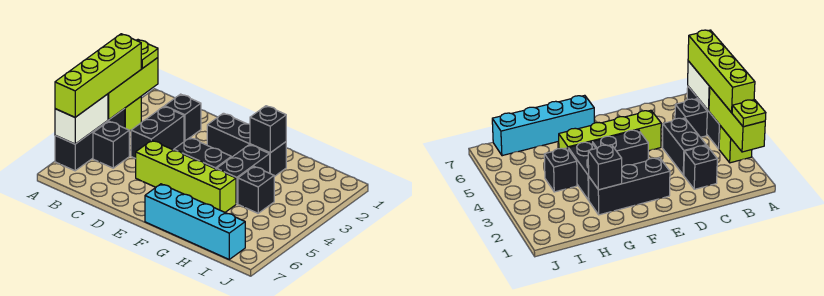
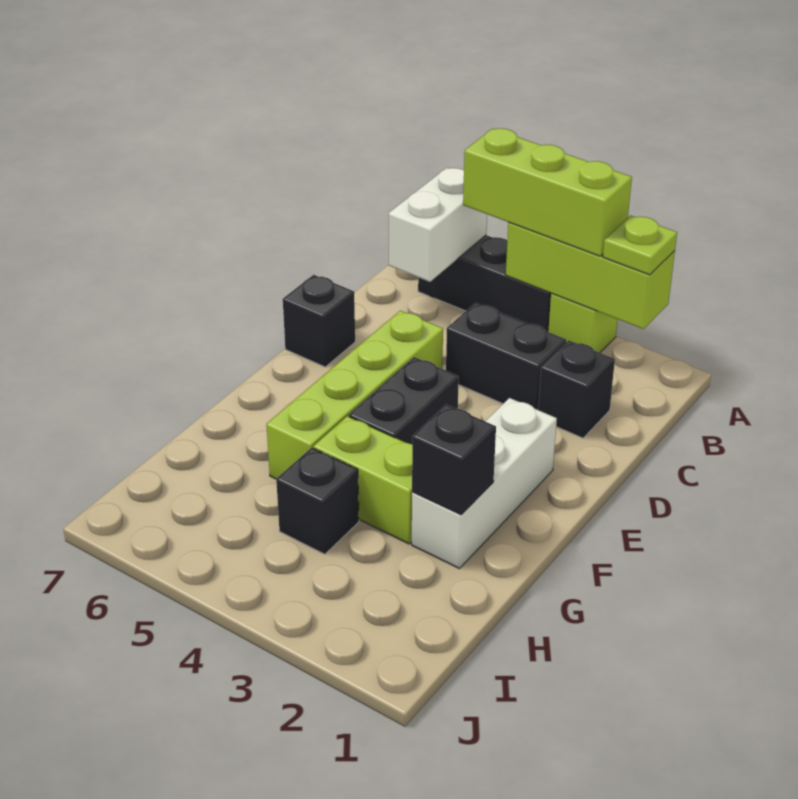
lime brick A3:A6 level 3 -> lime brick A3:A5 level 3
white brick A5:A6 level 2 -> white brick A6:B6 level 2
black brick B5 level 1 -> black brick D7 level 1
black brick E2:G2 level 1 -> white brick E2:G2 level 1
cyan brick F7:I7 level 1 -> none
black brick G3:G4 level 1 -> lime brick G3:G4 level 1

